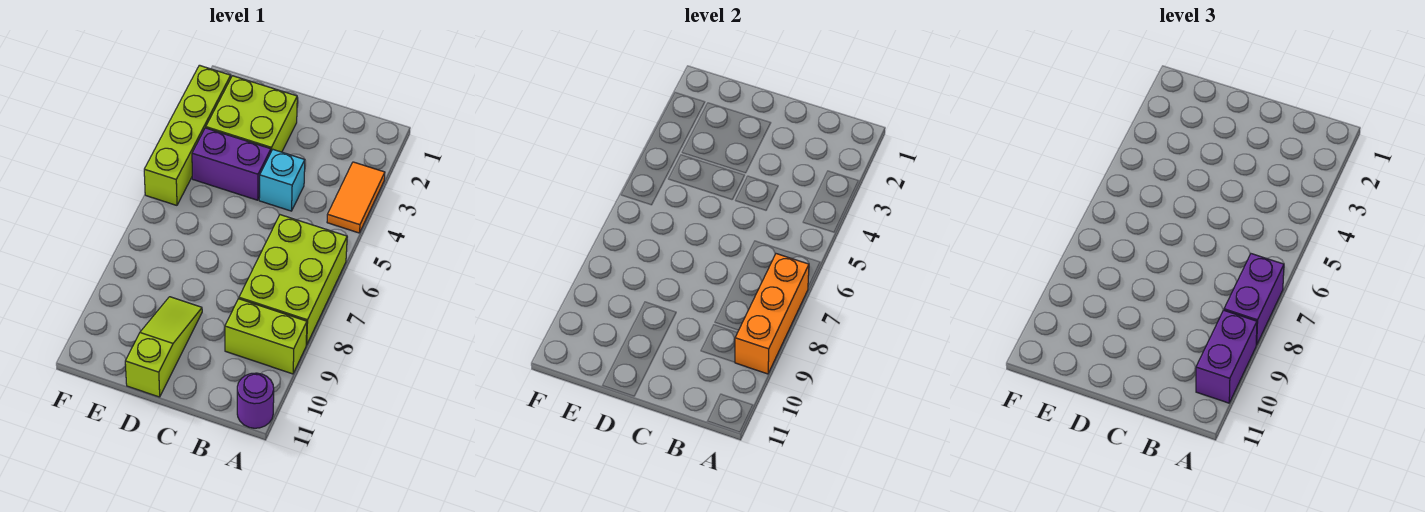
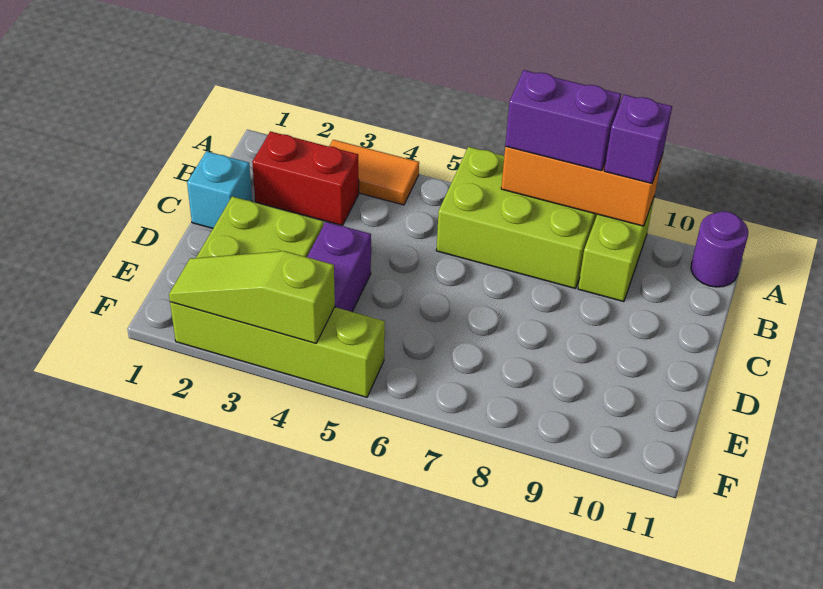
purple brick A9:A10 level 3 -> purple brick A9 level 3
none -> red brick B2:B3 level 1
cyan brick C4 level 1 -> cyan brick C1 level 1
lime slope D9:D11 level 1 top 11 -> lime slope F2:F4 level 2 top 4

